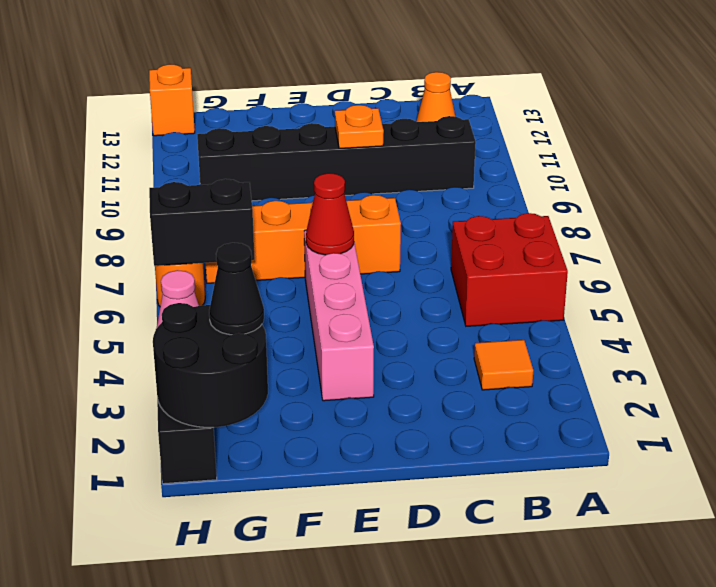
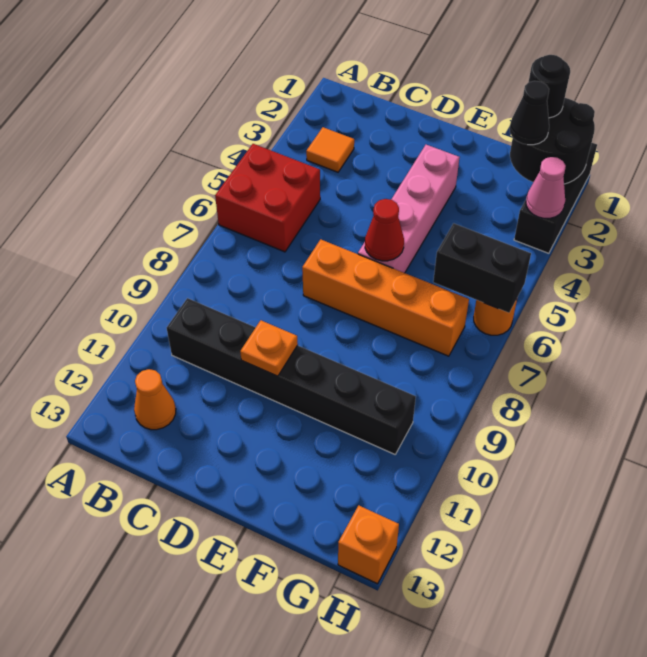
none -> black round brick G1 level 3

